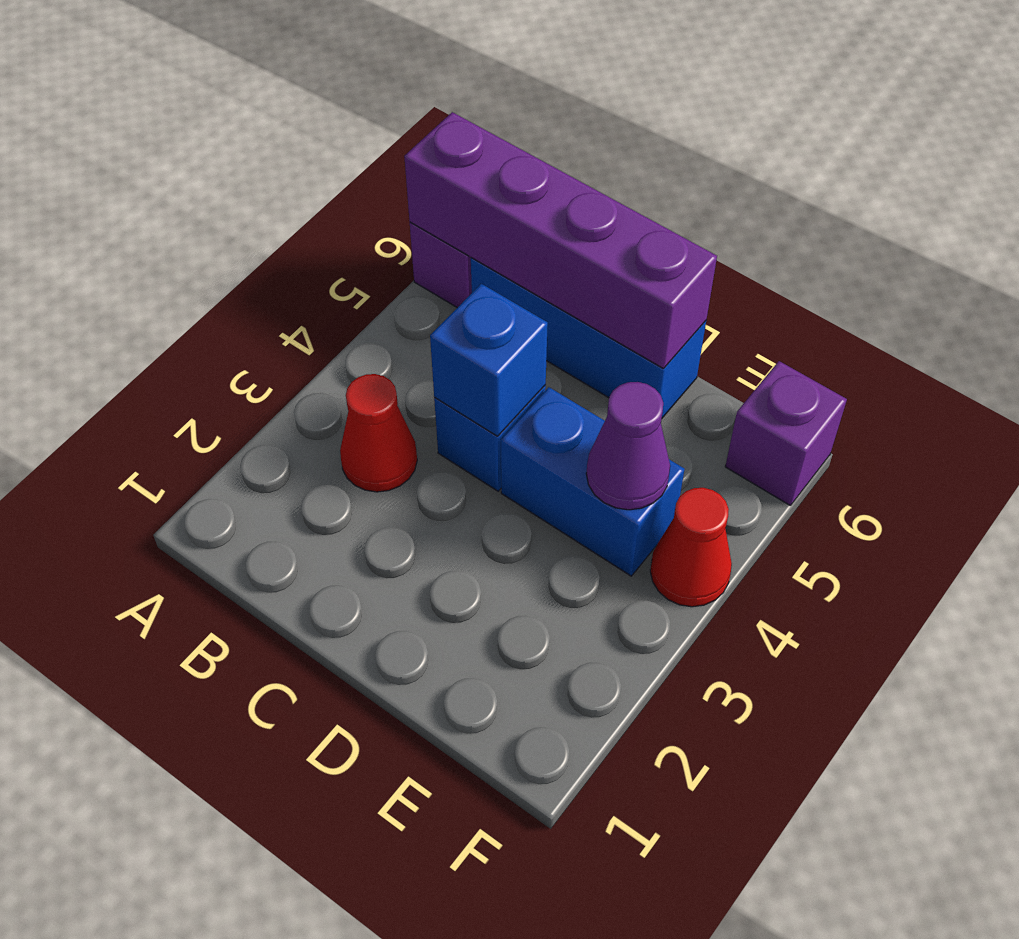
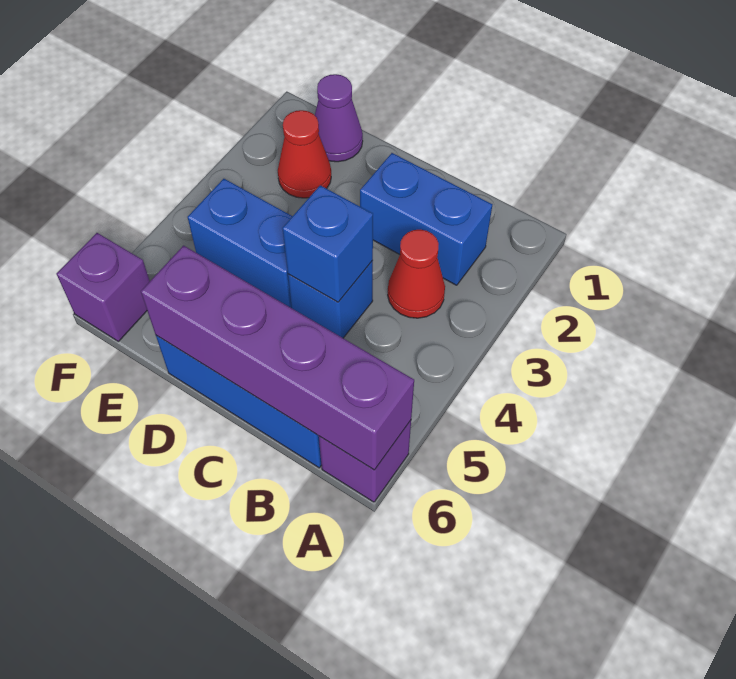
none -> blue brick B2:C2 level 1
purple cone E4 level 2 -> purple cone E1 level 1
red cone F4 level 1 -> red cone E2 level 1

